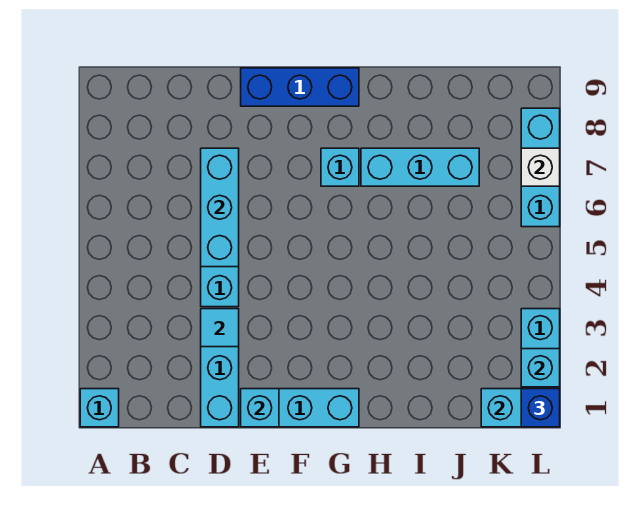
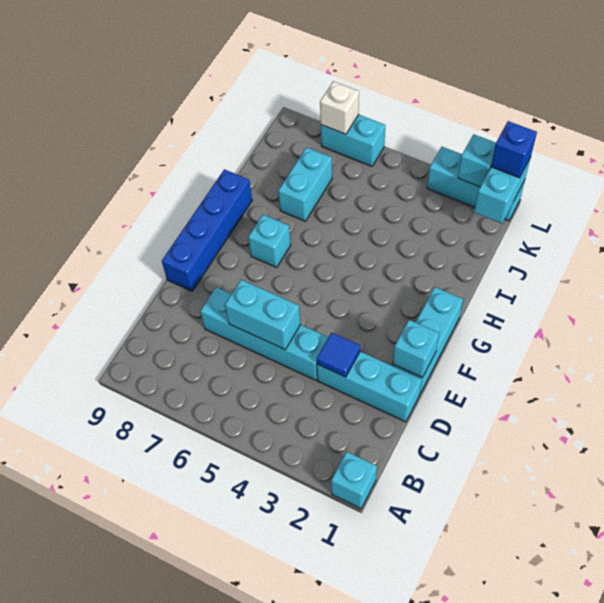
cyan tile D3 level 2 -> blue tile D3 level 2
cyan brick D5:D7 level 2 -> cyan brick D5:D6 level 2
blue brick E9:G9 level 1 -> blue brick E9:H9 level 1
cyan brick H7:J7 level 1 -> cyan brick I7:J7 level 1
cyan brick L6:L8 level 1 -> cyan brick L6:L7 level 1

